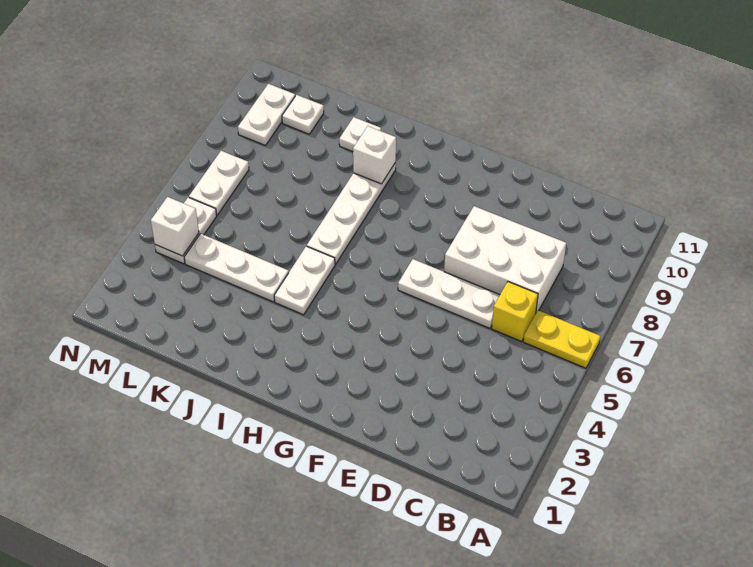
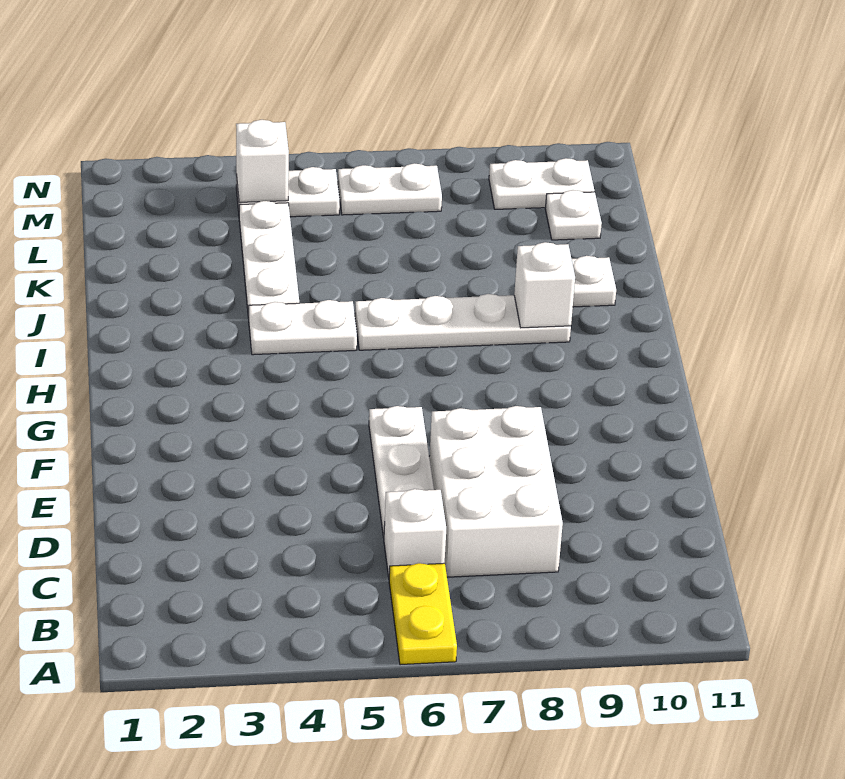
yellow brick C6 level 1 -> white brick C6 level 1

